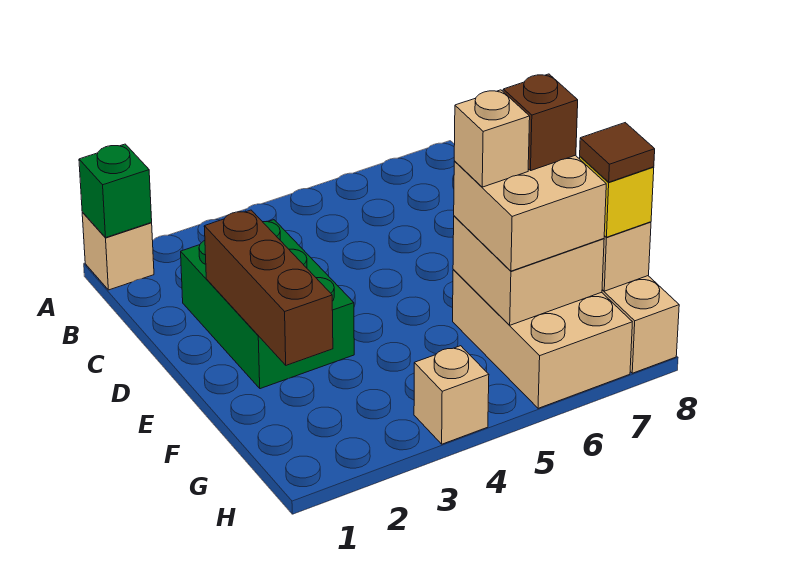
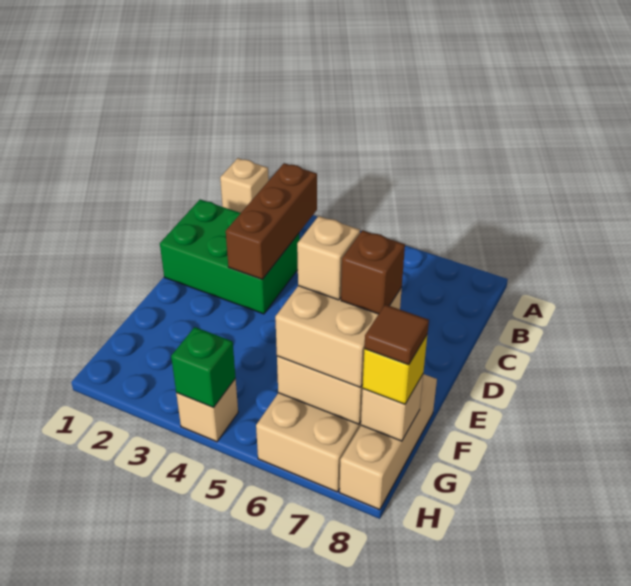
green brick A1 level 2 -> green brick H4 level 2
green brick C2:E3 level 1 -> green brick C1:D3 level 1
brown brick D2:F2 level 2 -> brown brick B3:D3 level 2

